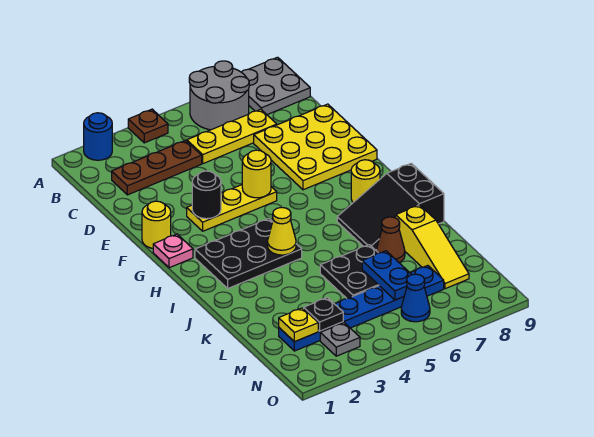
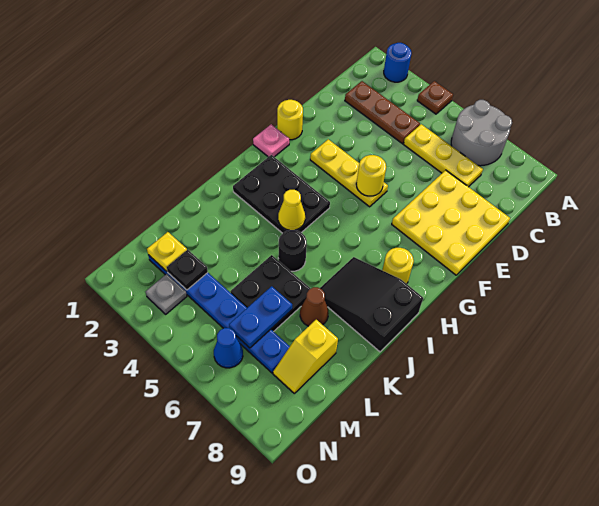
grey plate A8:B9 level 1 -> none
black round brick F3 level 2 -> black round brick J5 level 1
yellow slope K8:M8 level 1 top K -> yellow slope L8:M8 level 1 top L

